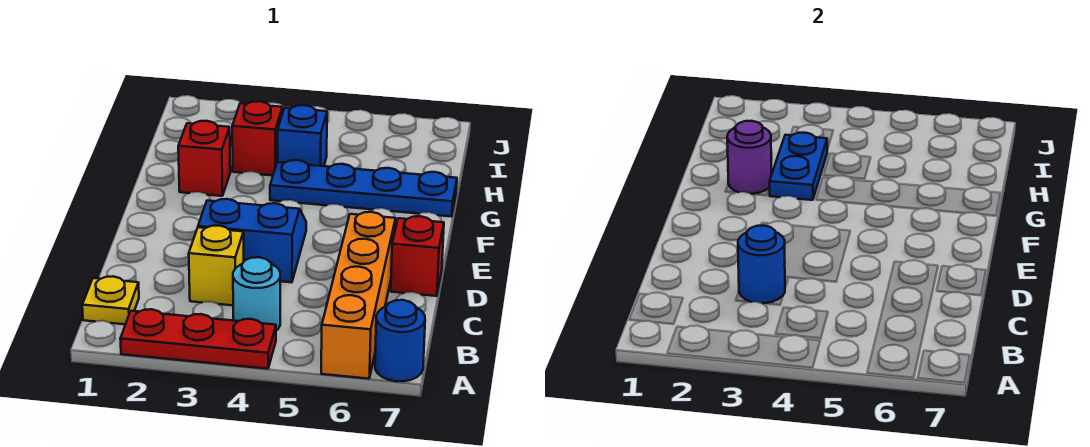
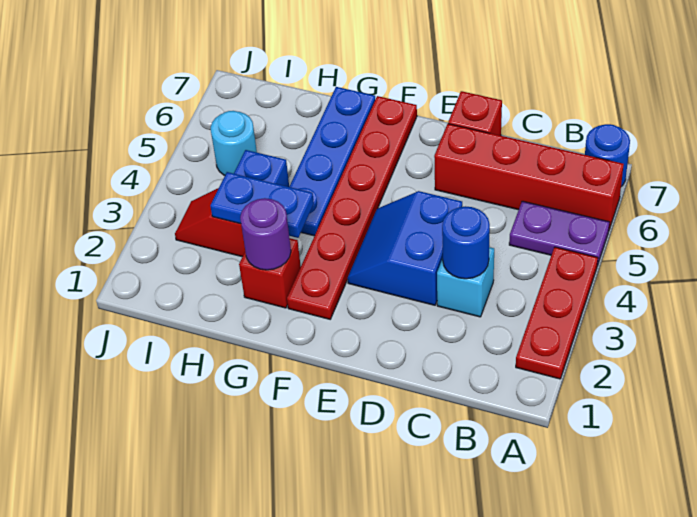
none -> purple plate A5:B5 level 1
orange brick A6:D6 level 1 -> red brick A6:D6 level 1
yellow plate B1 level 1 -> none
cyan round brick B4 level 1 -> cyan round brick I5 level 1
yellow brick C3 level 1 -> cyan brick C3 level 1
none -> red plate F2:F7 level 1

